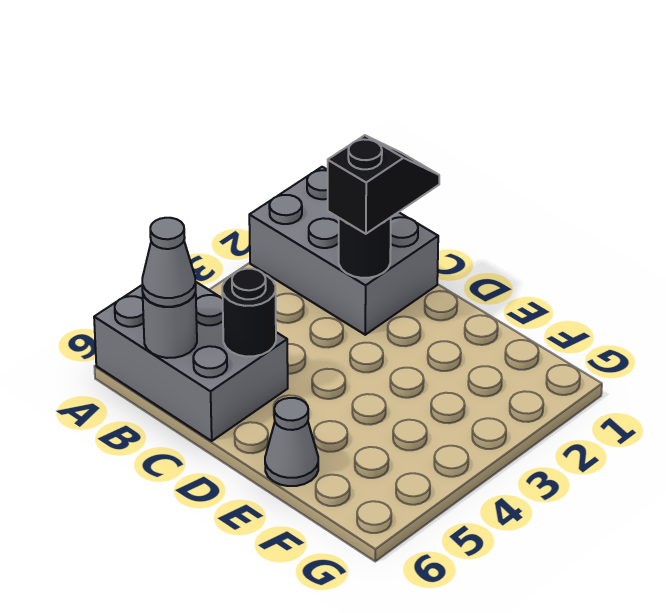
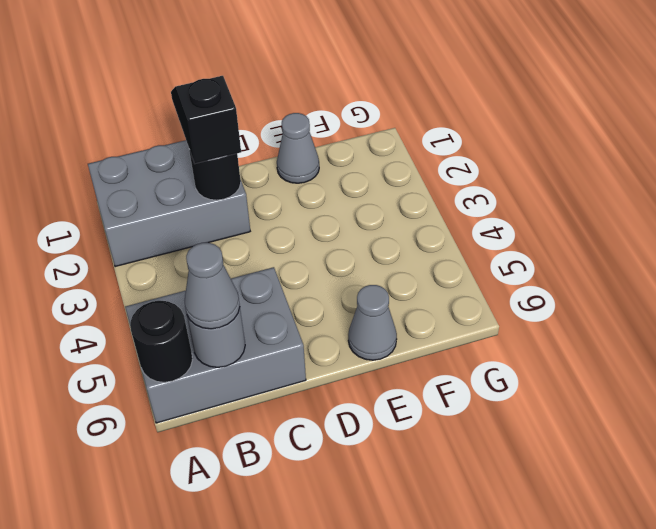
black round brick C5 level 2 -> black round brick A6 level 2
none -> grey cone E1 level 1

